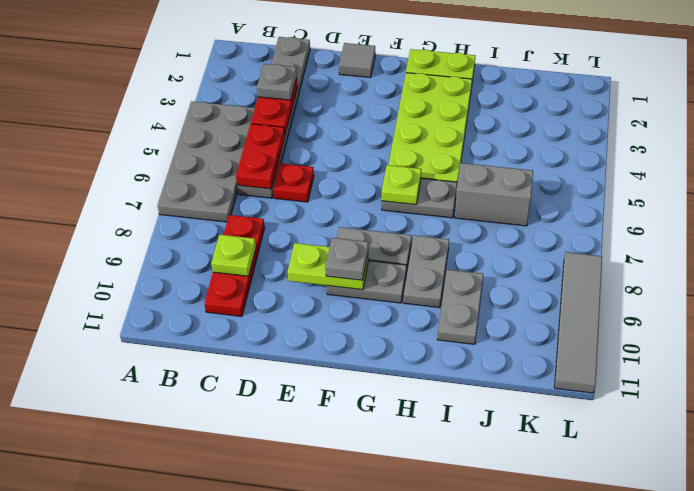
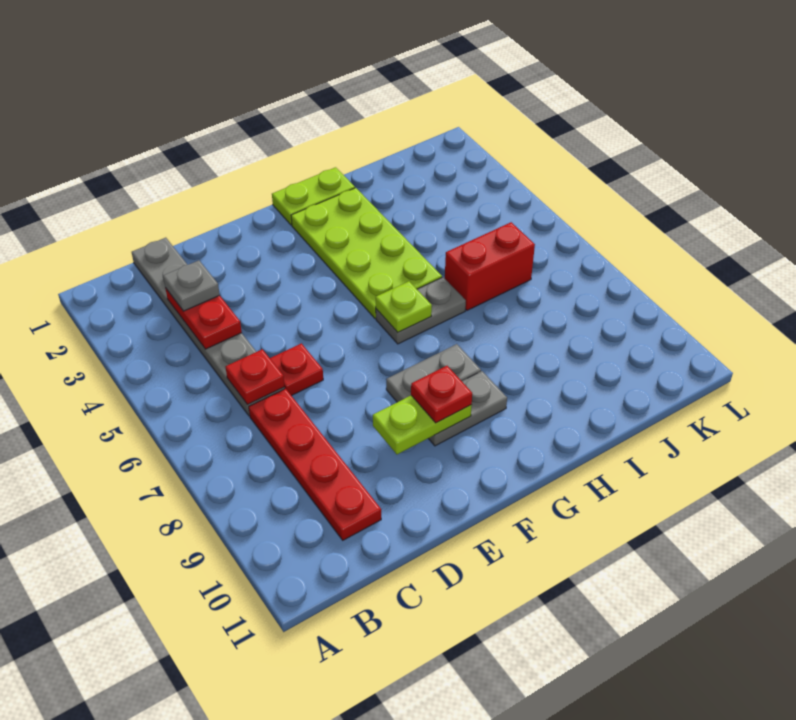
grey plate A4:B7 level 1 -> none
red plate C5:C6 level 2 -> red plate C6 level 2
red plate C8:C10 level 1 -> red plate C7:C10 level 1
lime plate C9 level 2 -> none
grey tile E1 level 1 -> none
grey plate F9 level 3 -> red plate F9 level 3
grey plate H8:H9 level 1 -> none
grey brick I6:J6 level 1 -> red brick I6:J6 level 1
grey plate I9:I10 level 1 -> none
grey tile L8:L11 level 1 -> none

